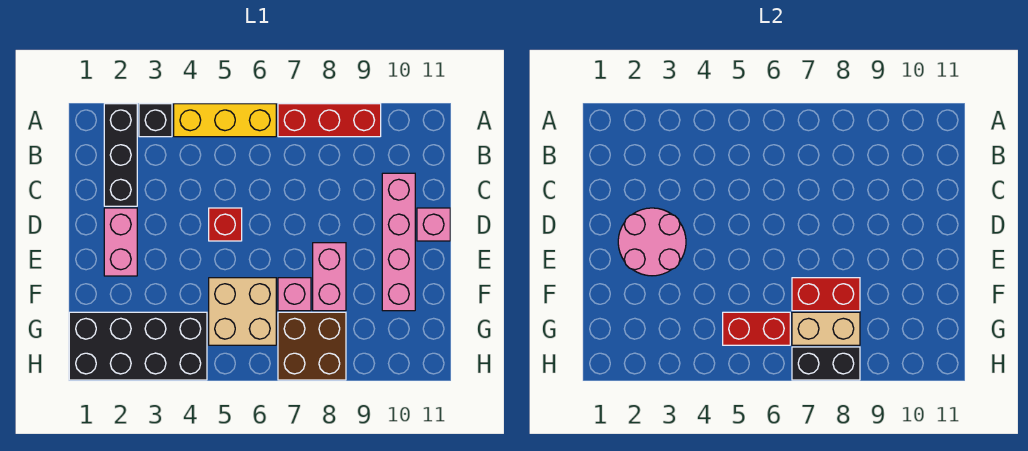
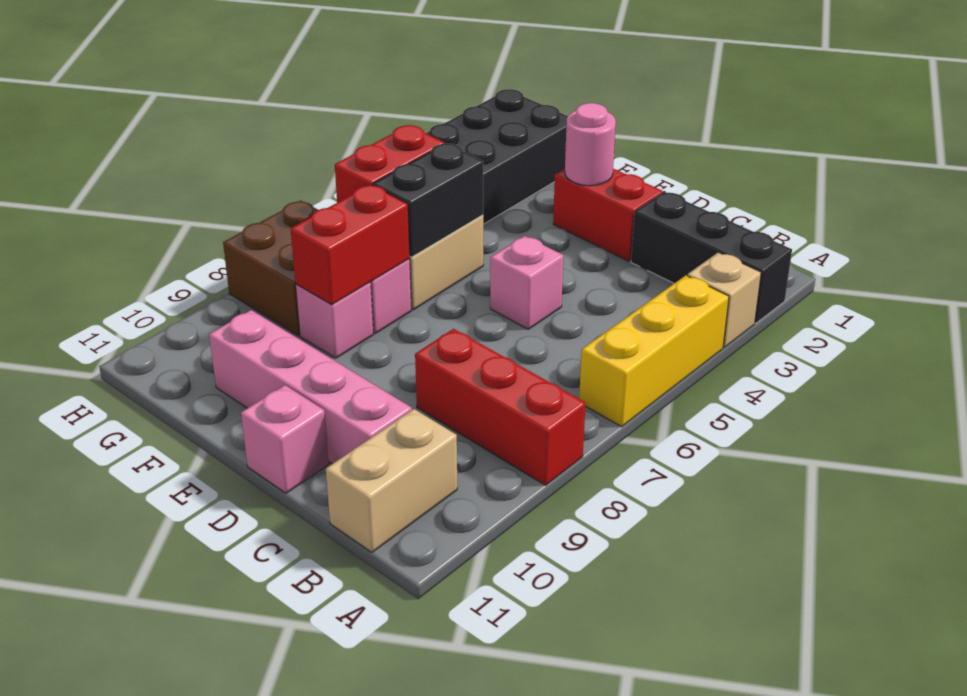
black brick A3 level 1 -> tan brick A3 level 1
red brick A7:A9 level 1 -> red brick A8:C8 level 1
pink brick D2:E2 level 1 -> red brick D2:E2 level 1
pink round brick D2:E3 level 2 -> pink round brick E2 level 2
red brick D5 level 1 -> pink brick D5 level 1
pink brick E8:F8 level 1 -> pink brick F8 level 1
tan brick G7:G8 level 2 -> tan brick B10:B11 level 1
black brick H7:H8 level 2 -> black brick F5:F6 level 2

